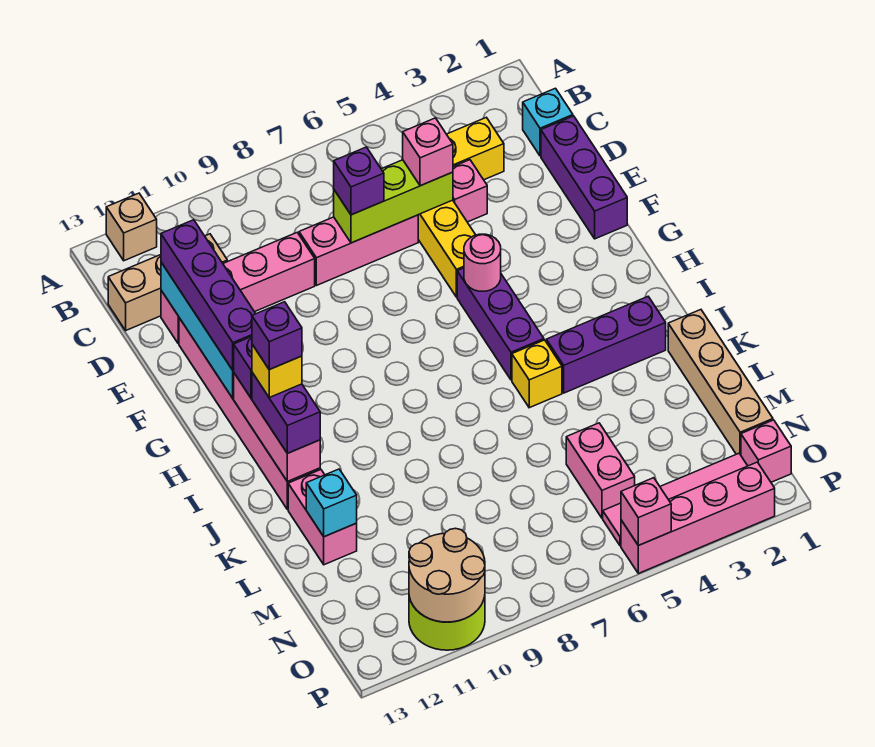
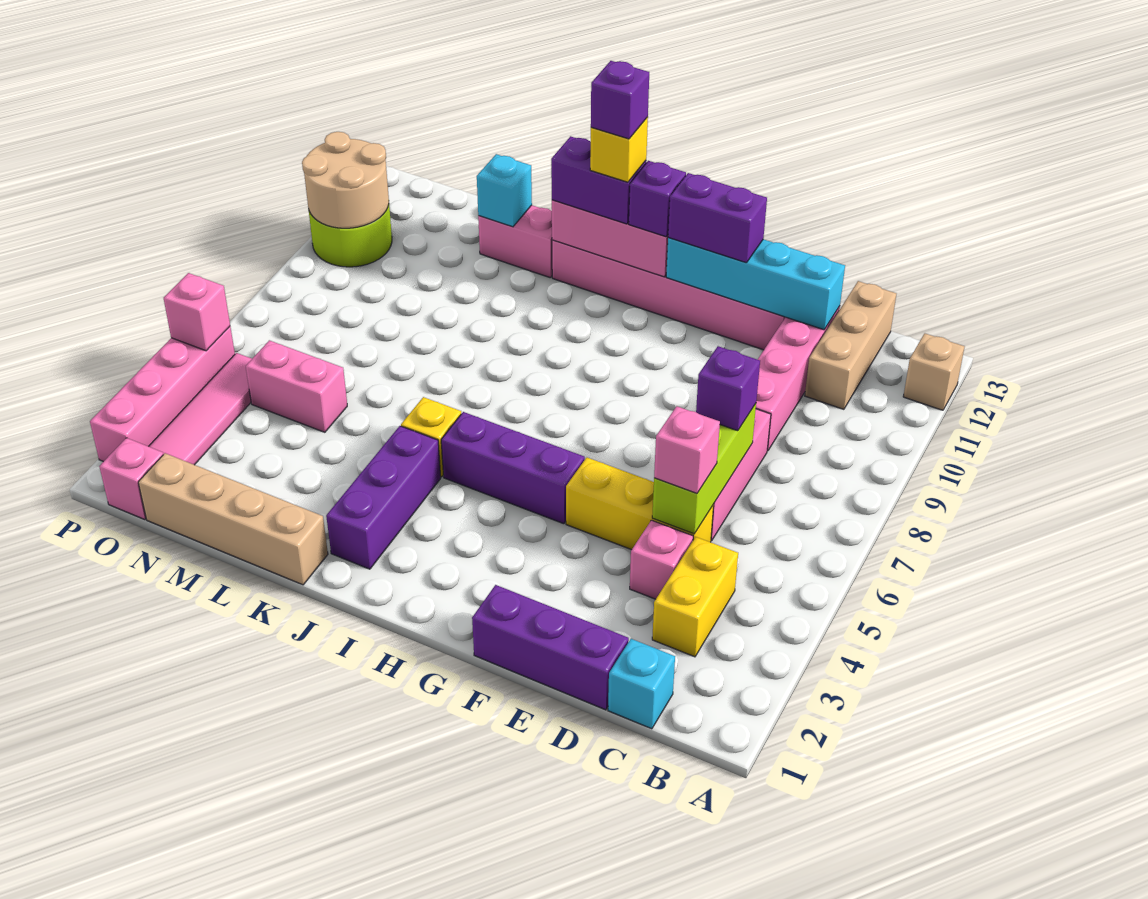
purple brick D12:G12 level 3 -> purple brick F12:G12 level 3
pink round brick G5 level 2 -> none

